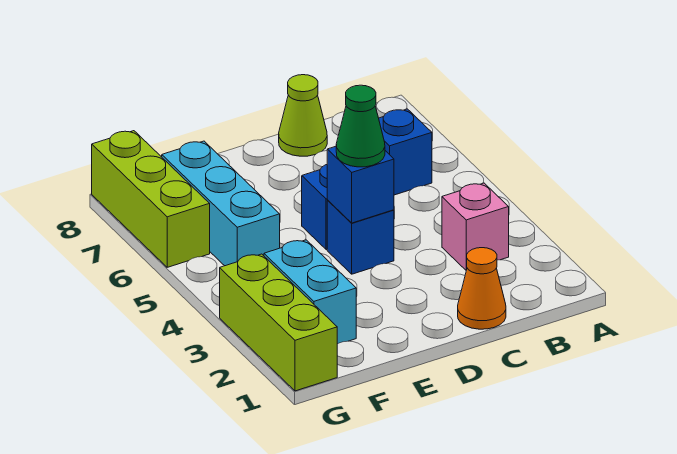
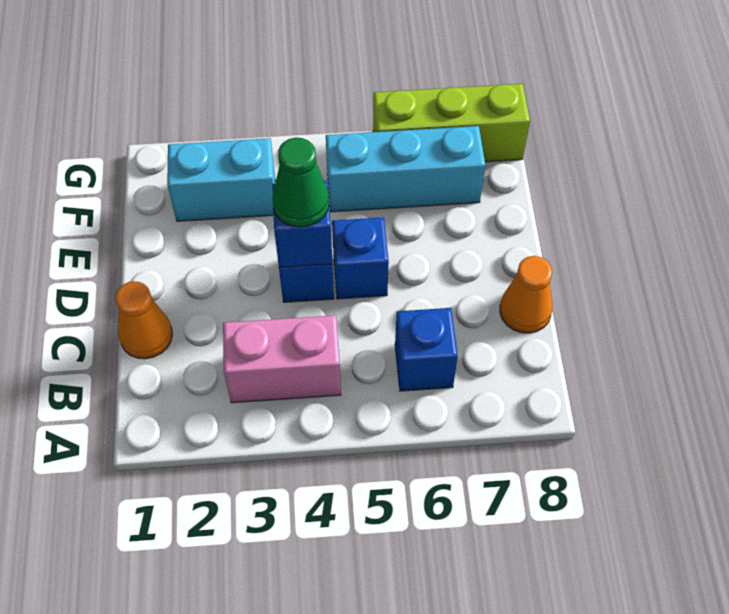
pink brick B3 level 1 -> pink brick B3:B4 level 1
lime cone C8 level 1 -> orange cone C8 level 1
lime brick G1:G3 level 1 -> none

